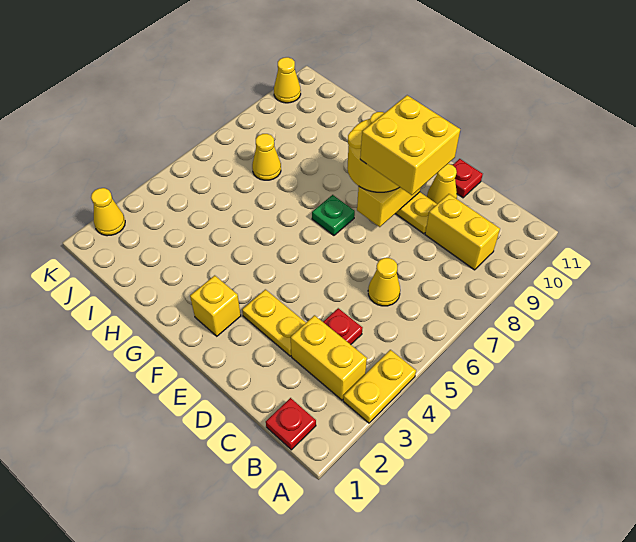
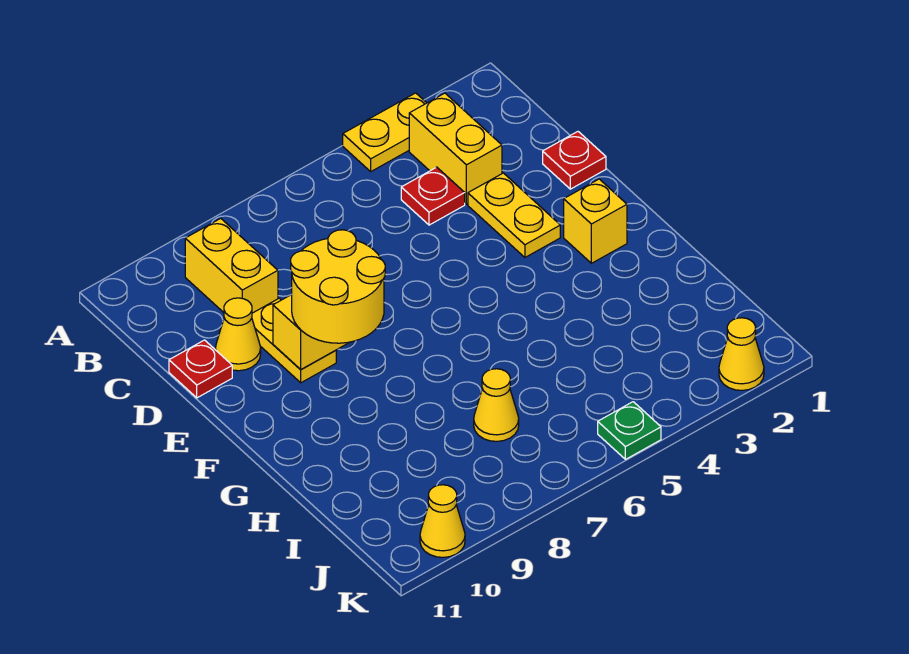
red plate B1 level 1 -> red plate D1 level 1
yellow cone C6 level 1 -> none
yellow brick D8:E9 level 4 -> none
green plate F7 level 1 -> green plate K5 level 1

